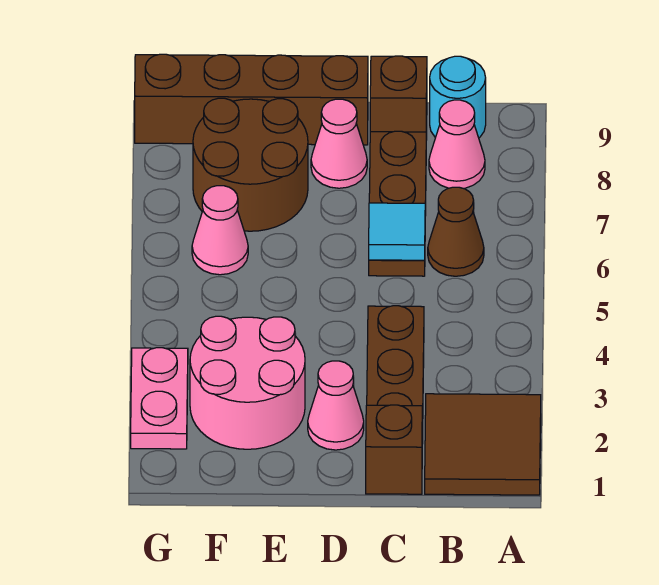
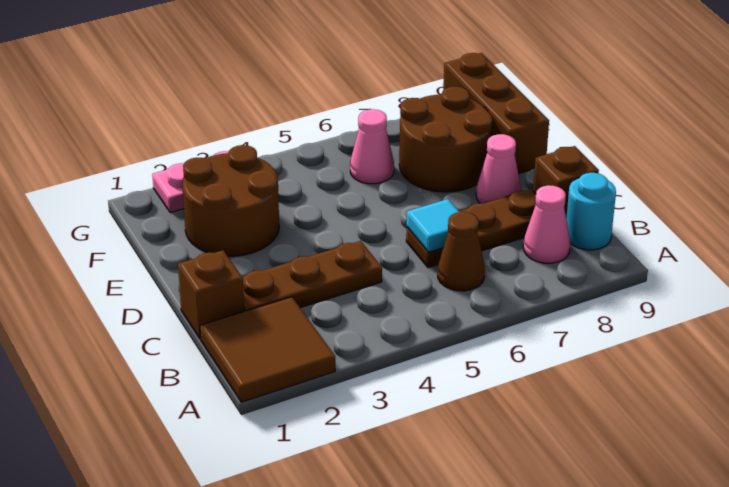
pink cone D2 level 1 -> none
brown brick D9:G9 level 1 -> brown brick E9:G9 level 1
pink round brick E2:F3 level 1 -> brown round brick E2:F3 level 1

